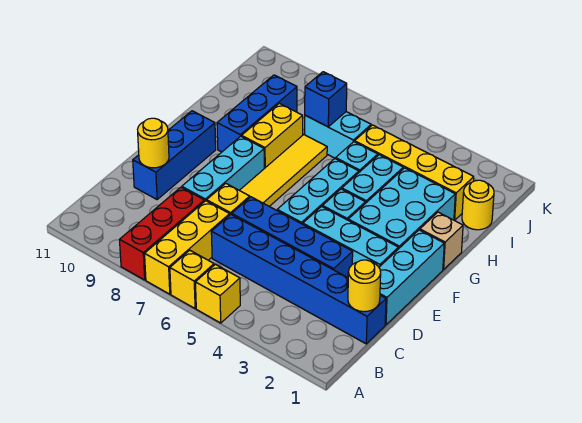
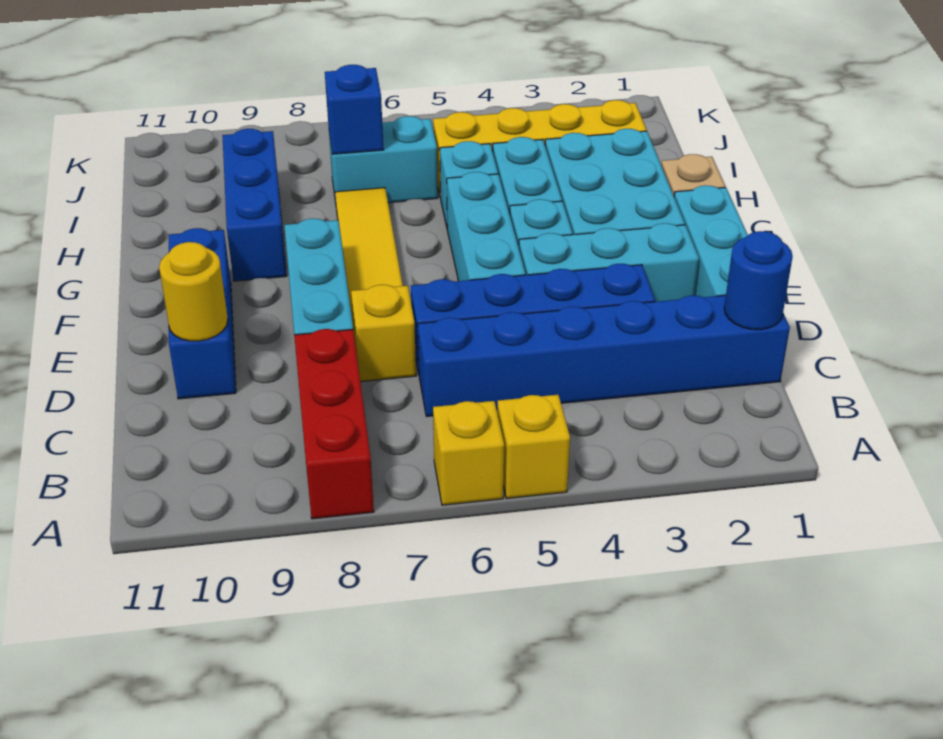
yellow brick A7:C7 level 1 -> none
yellow round brick C1 level 2 -> blue round brick C1 level 2
yellow brick G8:H8 level 1 -> none
yellow round brick I1 level 1 -> none

